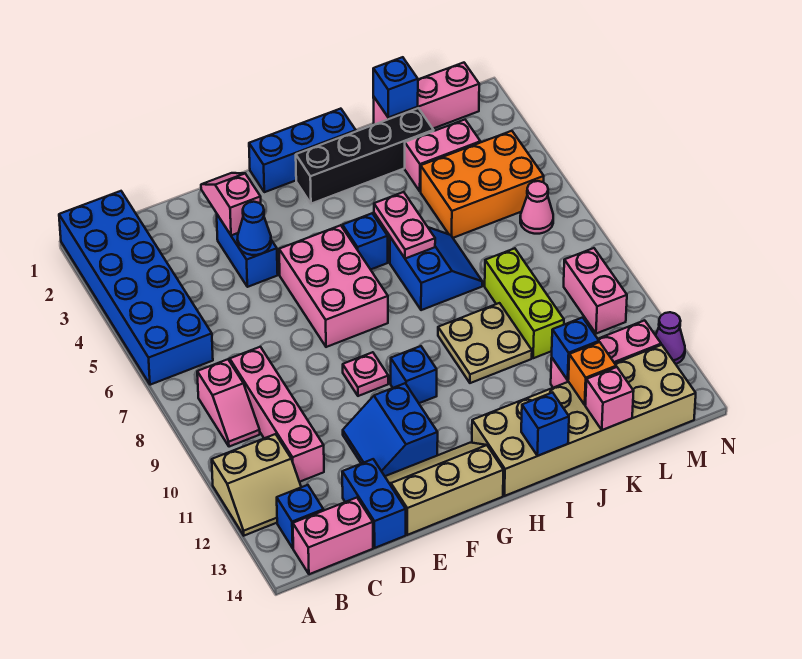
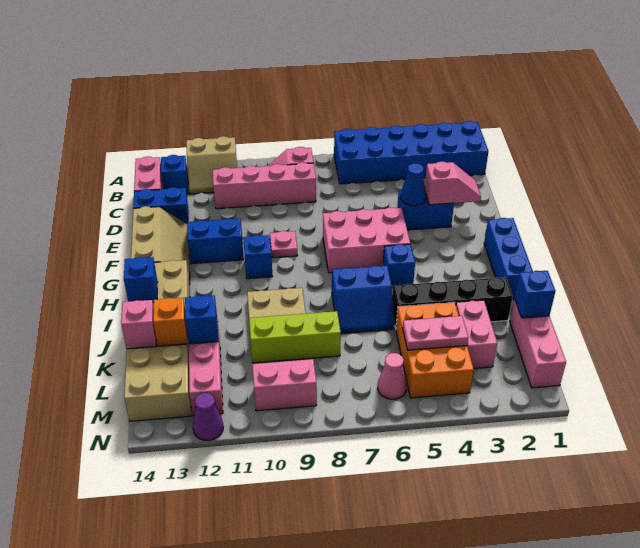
tan slope A11:B12 level 1 top 11 -> tan slope A11:B12 level 1 top A
black brick H2:K2 level 1 -> black brick J2:J5 level 1
pink plate I5:I6 level 2 -> pink plate L4:L5 level 2

